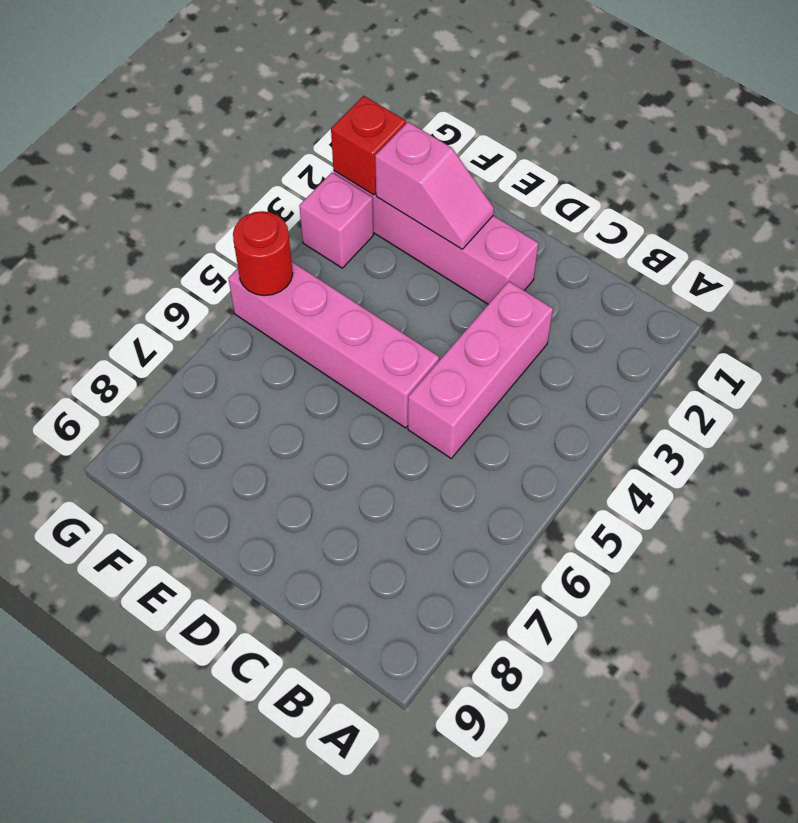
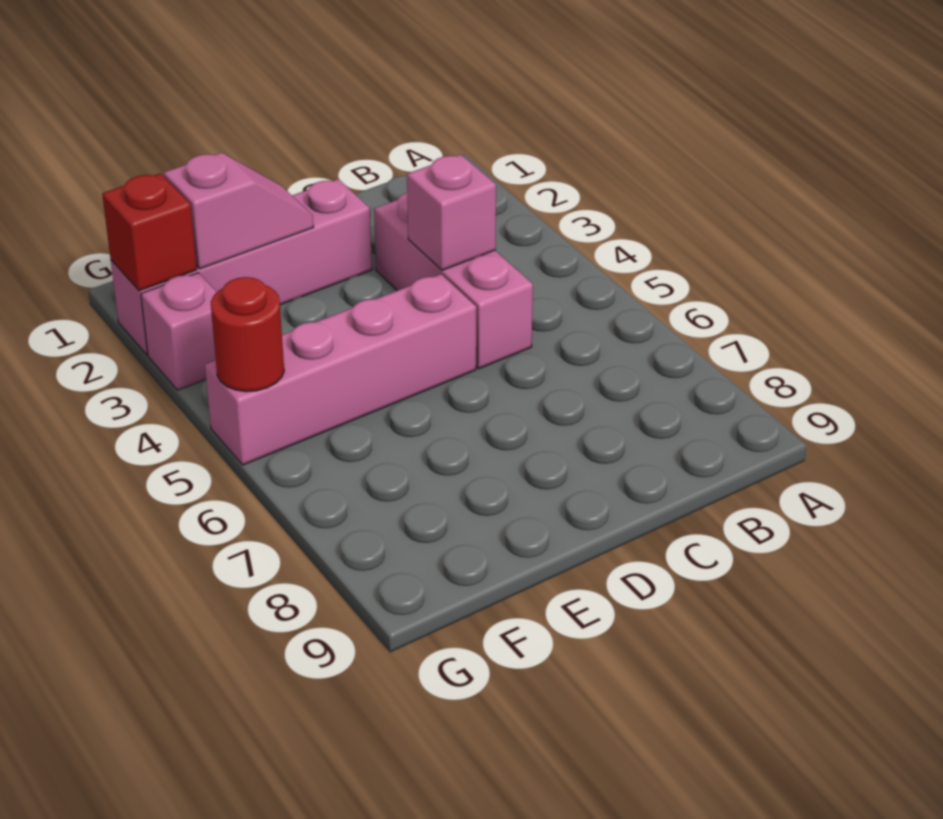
none -> pink brick C4 level 2

